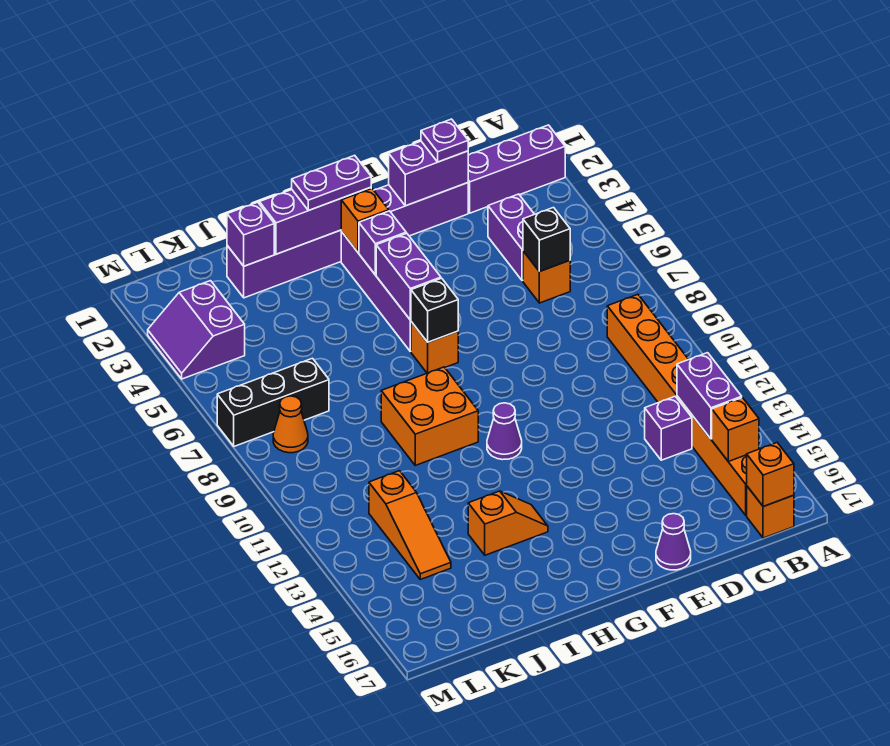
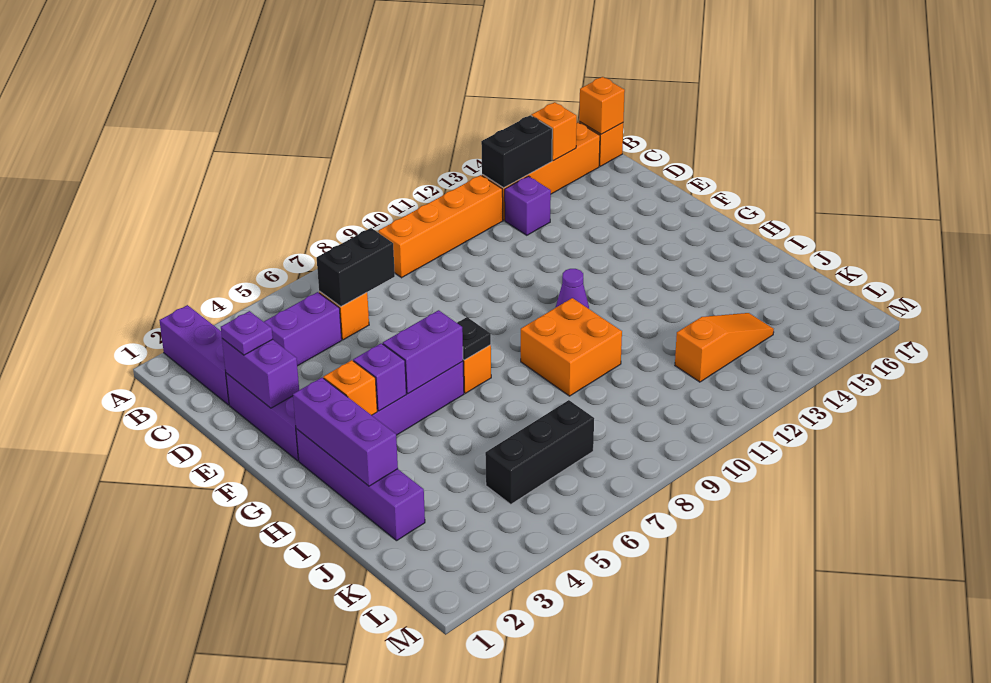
purple brick B13:B14 level 2 -> black brick B13:B14 level 2
black brick C6 level 2 -> black brick C6:C7 level 2
purple cone E17 level 1 -> none
purple plate G2:H2 level 3 -> none
black brick G7 level 2 -> black plate G7 level 2
orange slope H14:I14 level 1 top I -> none
purple brick J2 level 2 -> none
black brick K7:M7 level 1 -> black brick K5:K7 level 1
purple slope L3:M4 level 1 top L -> none
orange cone L8 level 1 -> none

